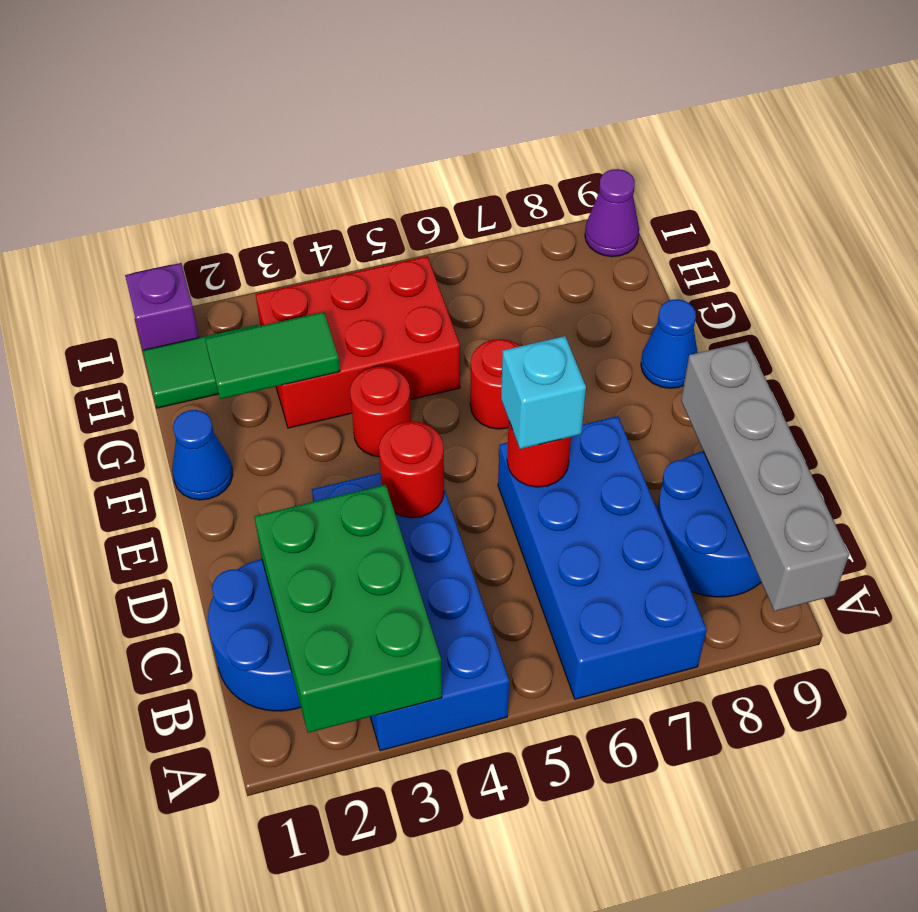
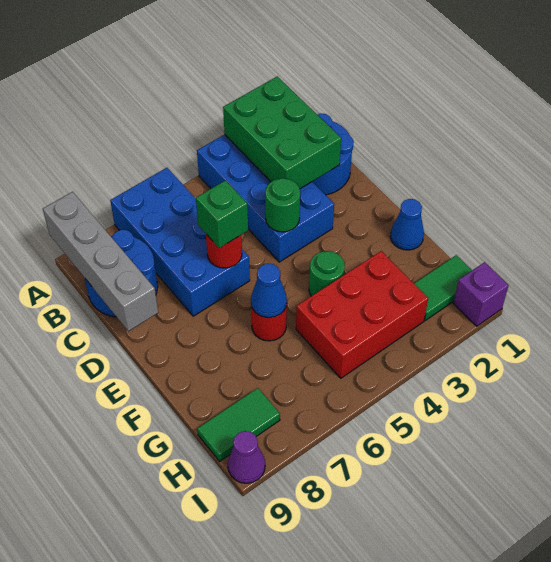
red round brick D4 level 2 -> green round brick D4 level 2
cyan brick D6 level 3 -> green brick D6 level 3
red round brick F4 level 1 -> green round brick F4 level 1
blue cone F9 level 1 -> blue cone F6 level 2
green tile G2:G3 level 2 -> green tile H8:H9 level 1

